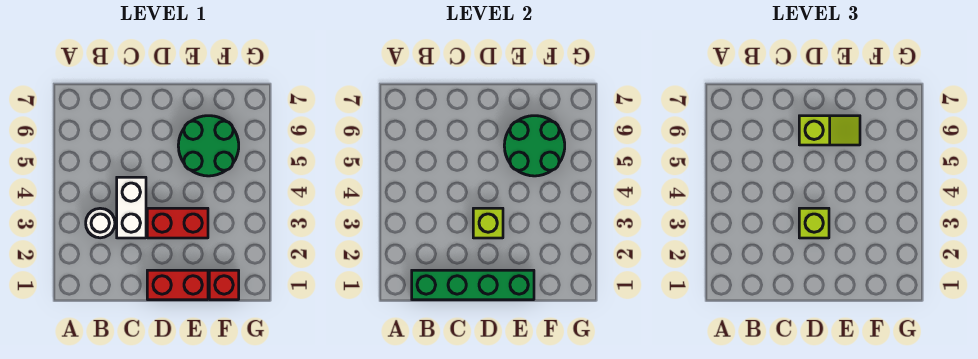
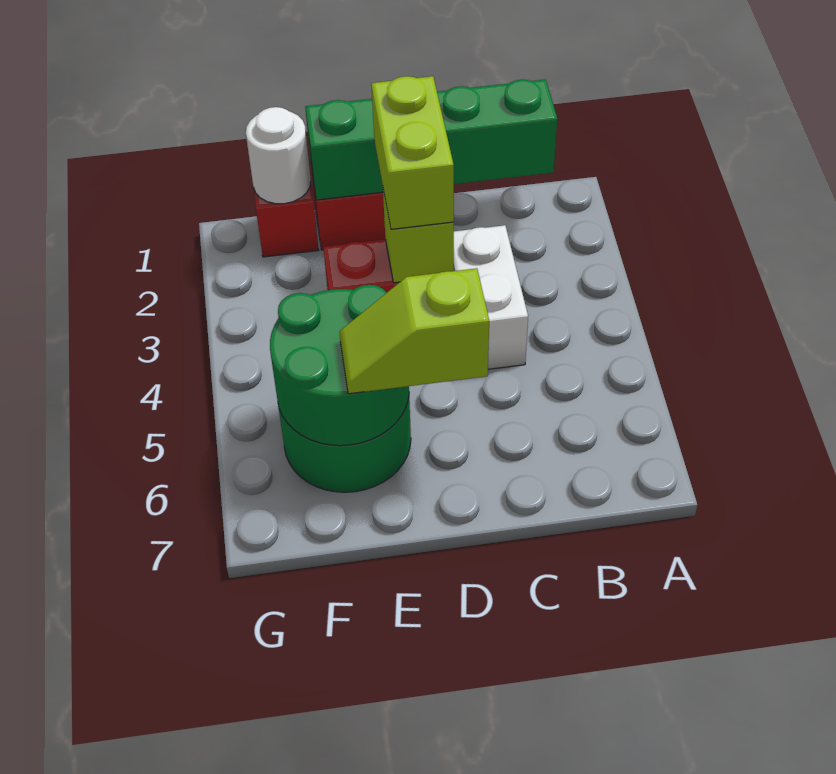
white round brick B3 level 1 -> white round brick F1 level 2
lime brick D3 level 3 -> lime brick D2:D3 level 3

